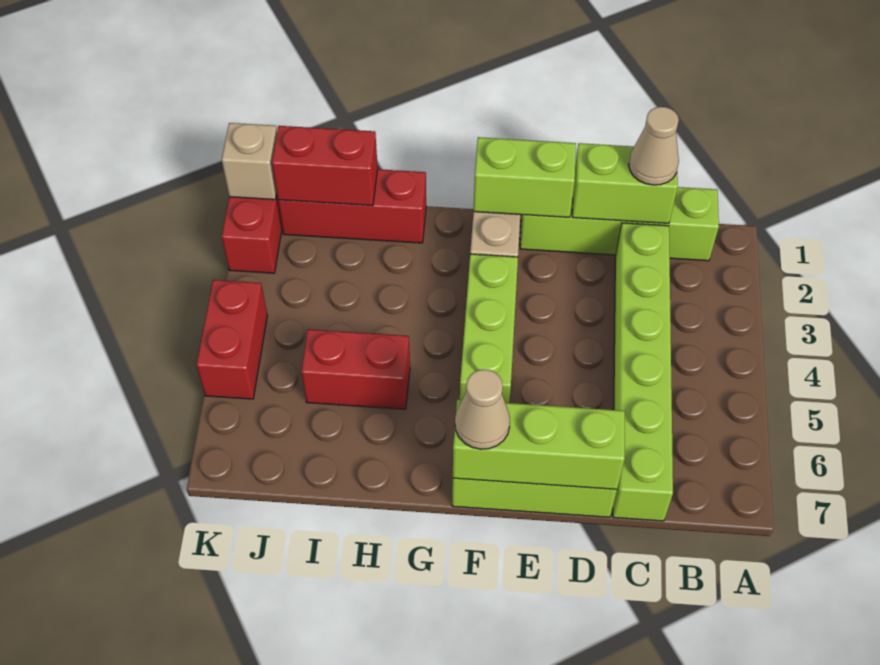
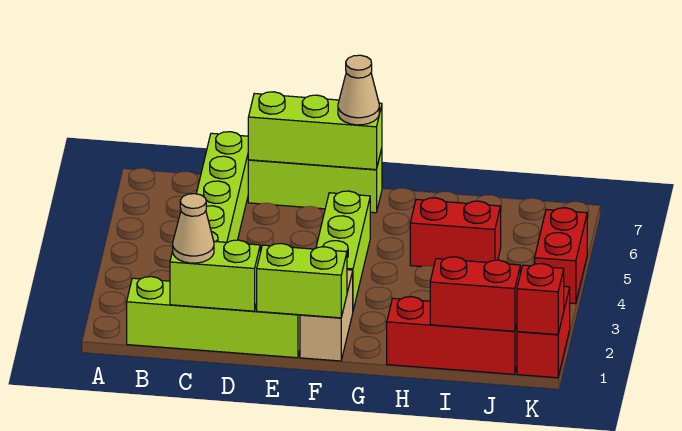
tan brick K1 level 2 -> red brick K1 level 2

